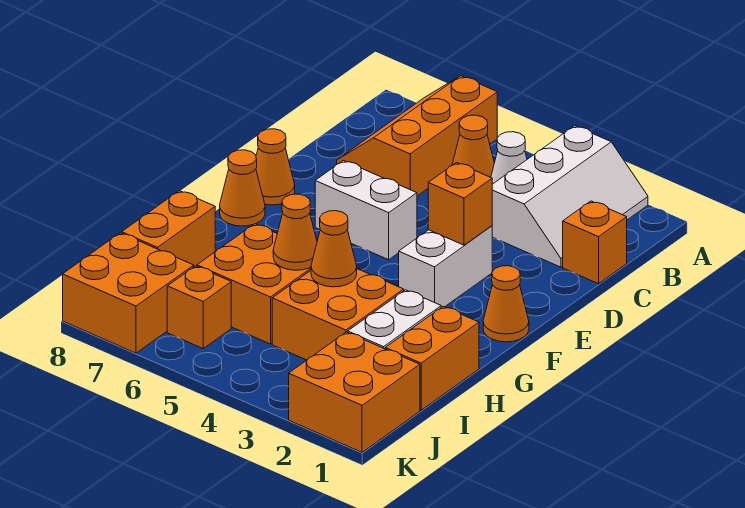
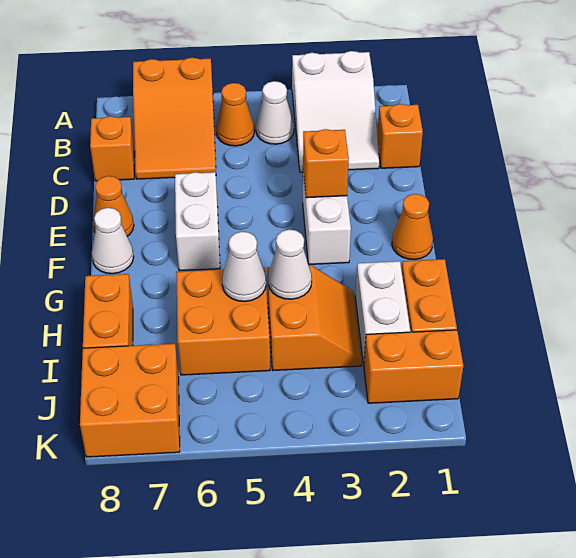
white slope A2:C3 level 1 top 3 -> white slope A2:C3 level 1 top A
orange slope A6:C7 level 1 top 6 -> orange slope A6:C7 level 1 top A
white brick E5:E6 level 1 -> white brick E6:F6 level 1
orange cone F8 level 1 -> white cone F8 level 1
orange brick H3:I4 level 1 -> orange slope H3:I4 level 1 top 4
orange cone H4 level 2 -> white cone H4 level 2
orange cone H5 level 2 -> white cone H5 level 2
orange brick J1:K2 level 1 -> orange brick J1:J2 level 1
orange brick J6 level 1 -> orange brick C8 level 1

